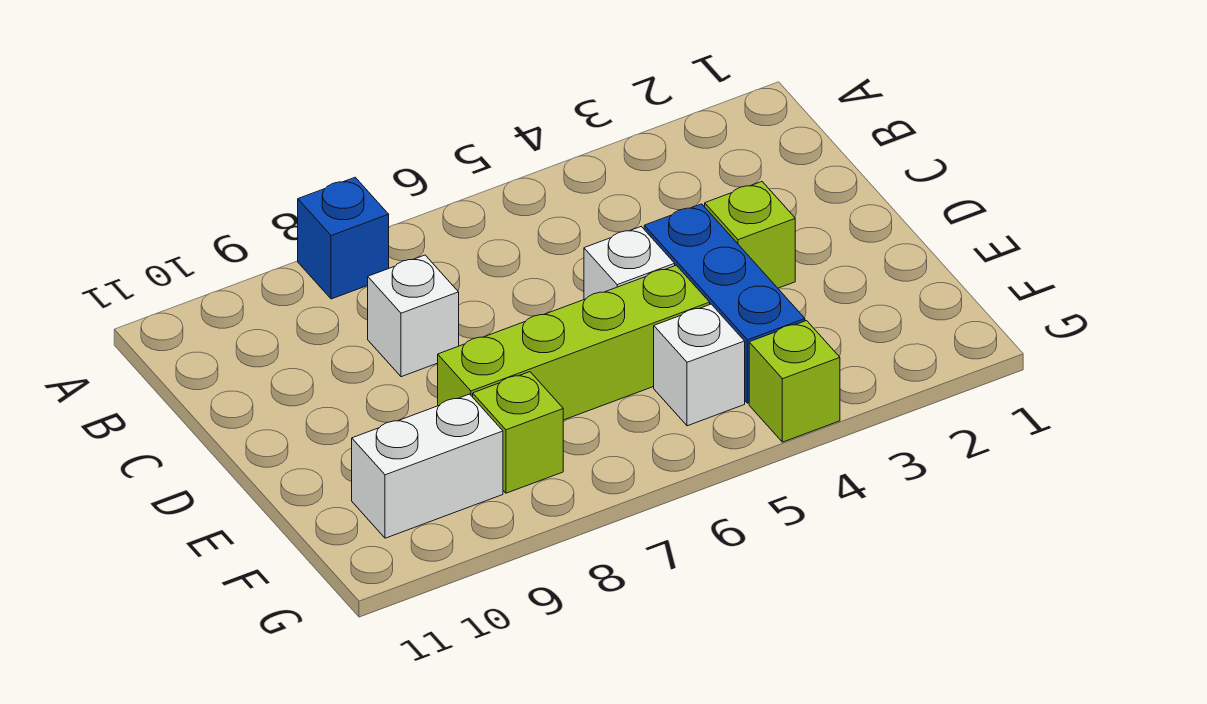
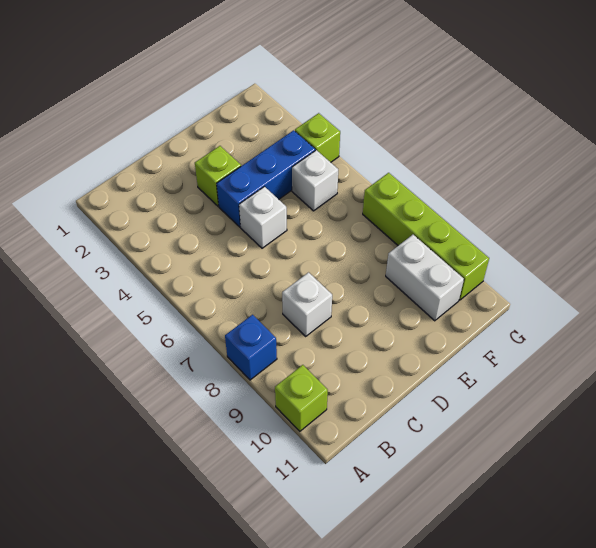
lime brick E5:E8 level 1 -> lime brick G7:G10 level 1
lime brick F8 level 1 -> lime brick A10 level 1

